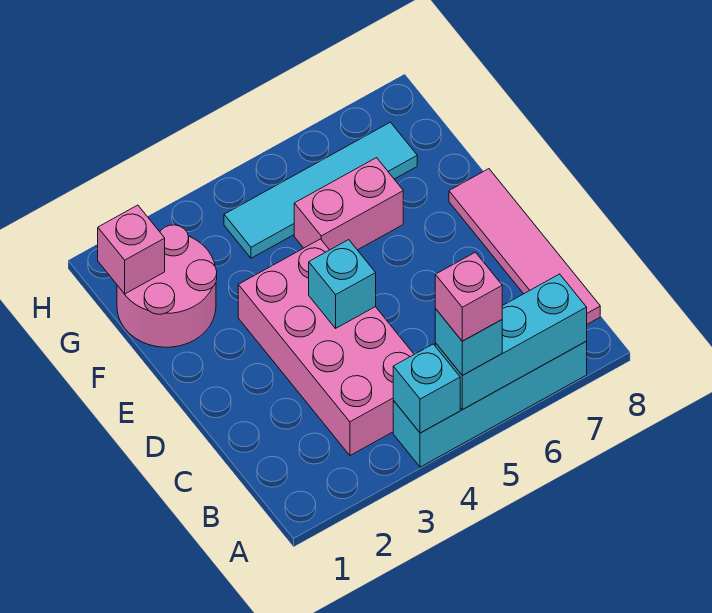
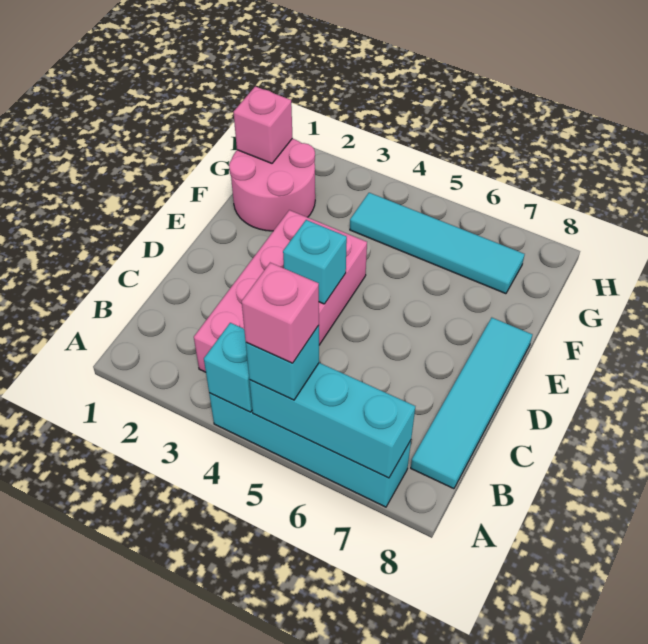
pink tile B8:E8 level 1 -> cyan tile B8:E8 level 1
pink brick F5:F6 level 1 -> none

